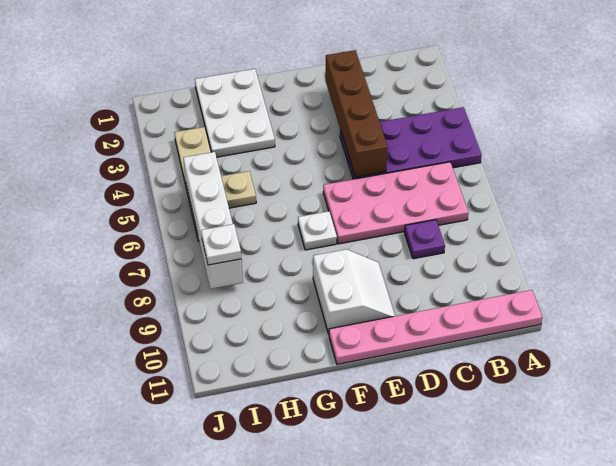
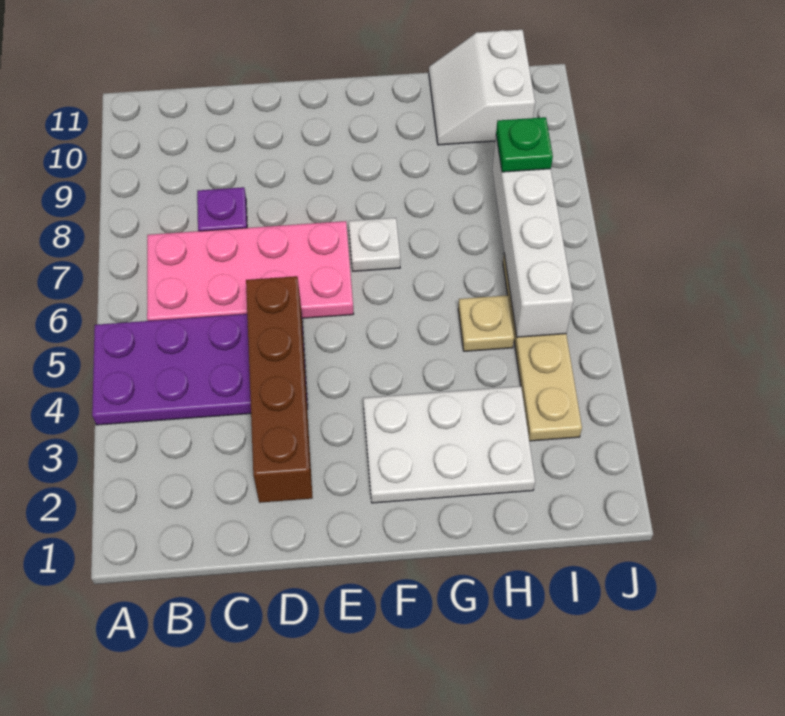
pink plate A11:F11 level 1 -> none
white slope E9:F10 level 1 top F -> white slope H10:I11 level 1 top I
white plate G1:H3 level 1 -> white plate F2:H3 level 1
white plate I8 level 3 -> green plate I8 level 3

